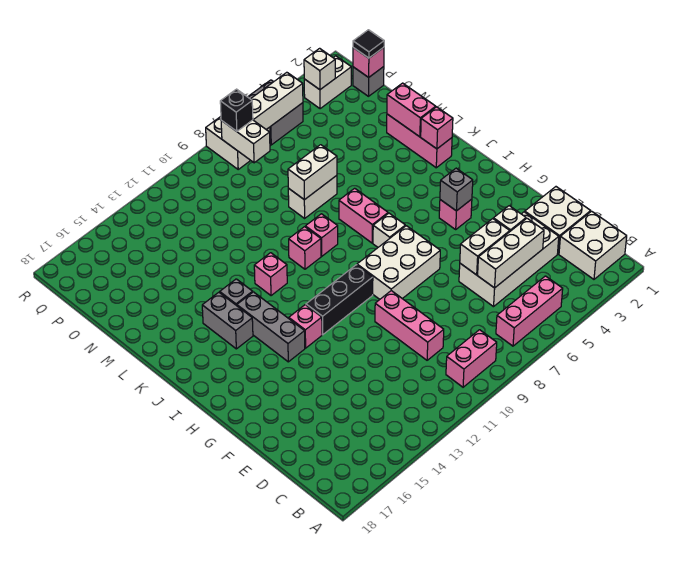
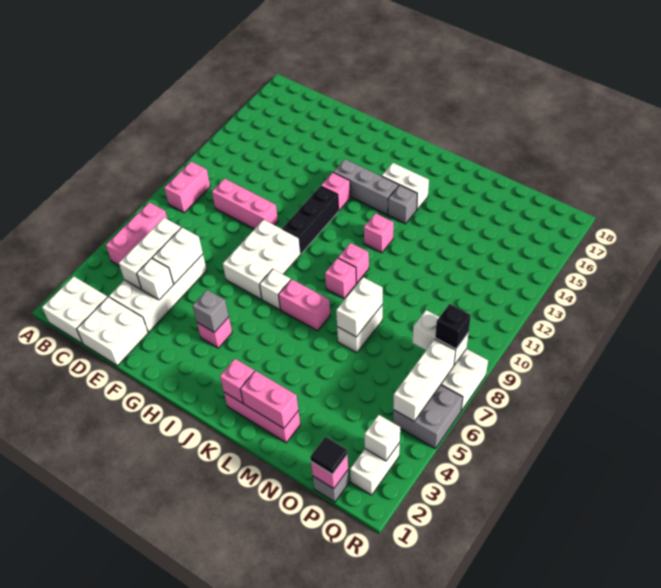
grey brick J15:K15 level 1 -> white brick J15:K15 level 1

